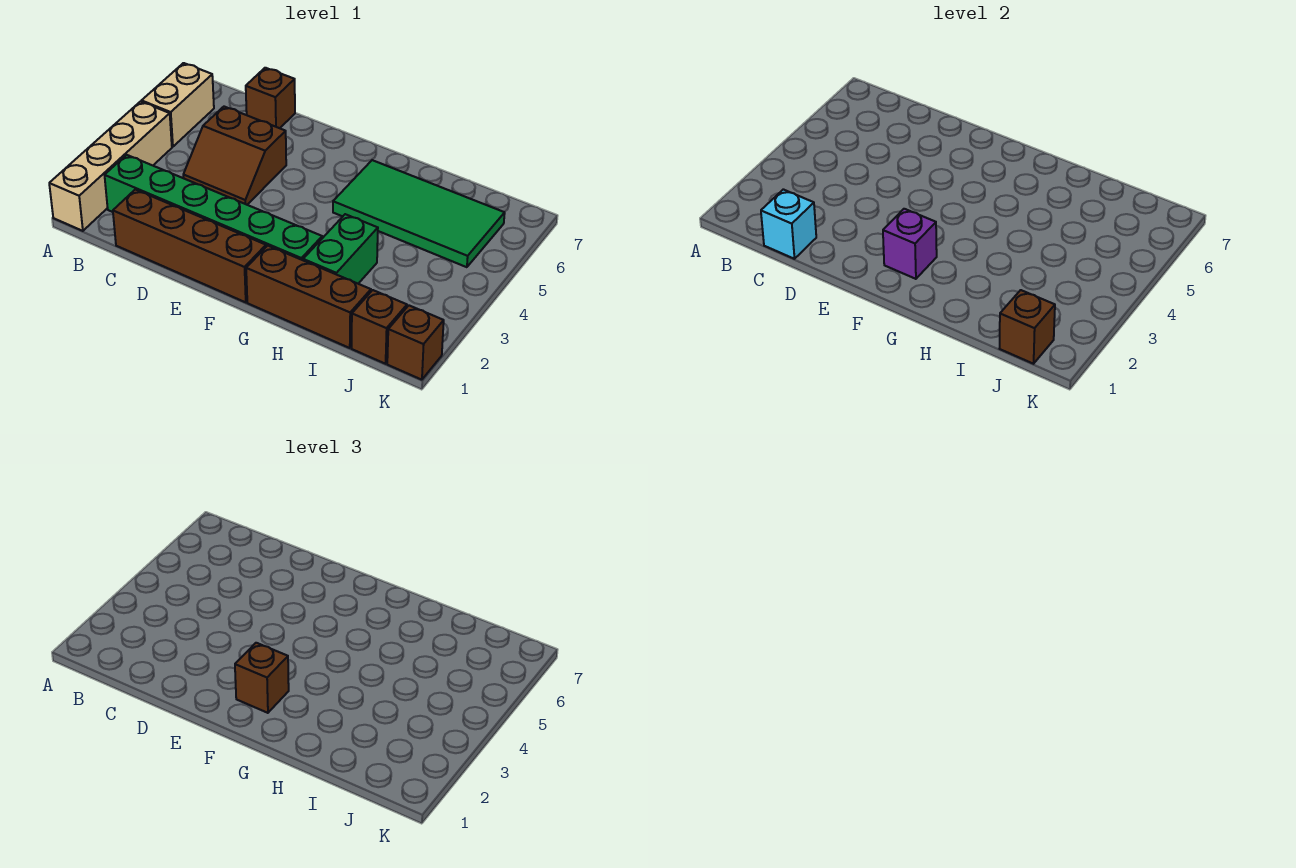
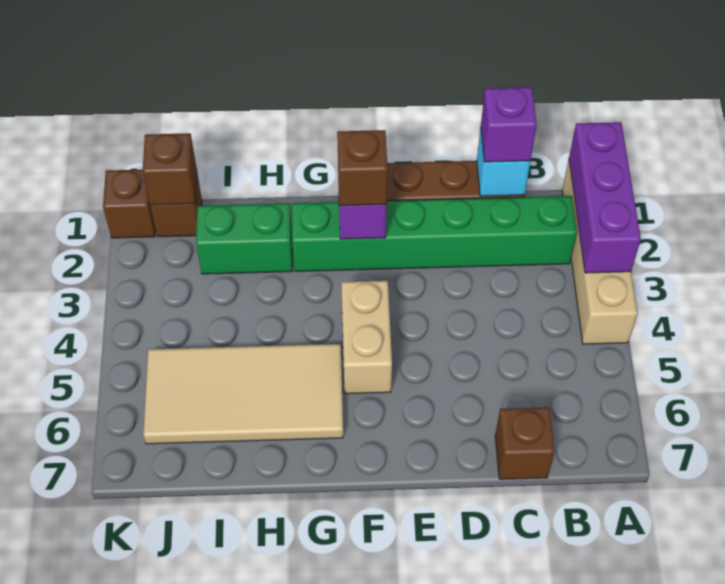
none -> purple brick A1:A3 level 2
tan brick A5:A6 level 1 -> tan brick F4:F5 level 1
none -> purple brick C1 level 3
brown slope C4:D5 level 1 top 5 -> none
brown brick G1:I1 level 1 -> none
green tile G5:J6 level 1 -> tan tile G5:J6 level 1
green brick H2:H3 level 1 -> green brick H2:I2 level 1

